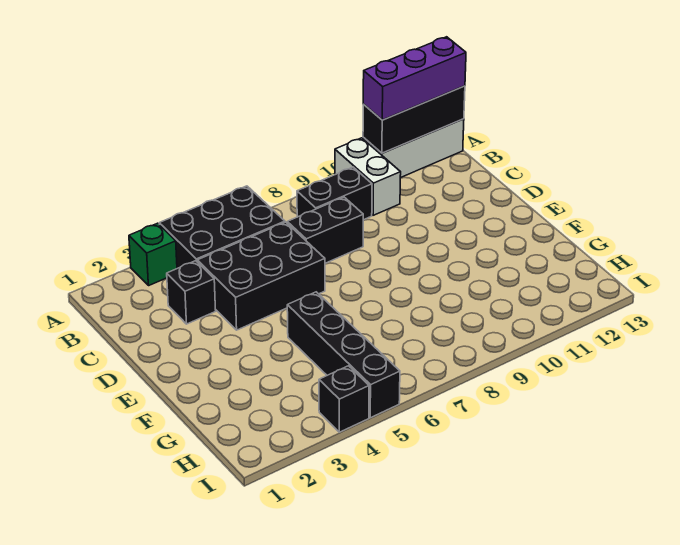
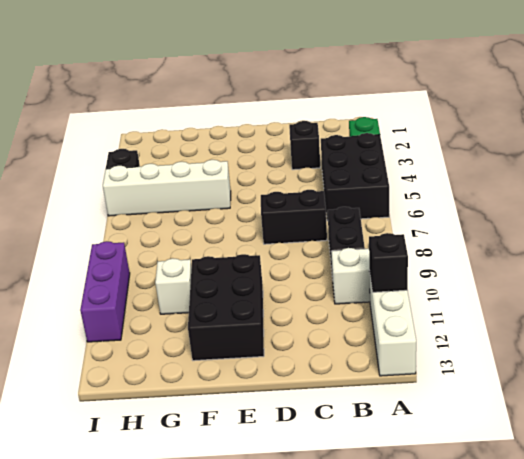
black brick A11:A13 level 2 -> black brick A11 level 2
purple brick A11:A13 level 3 -> purple brick I9:I11 level 1
black brick C4:D6 level 1 -> black brick E10:F12 level 1
black brick C7:C8 level 1 -> black brick C7:D7 level 1
black brick F5:I5 level 1 -> white brick F5:I5 level 1
none -> white brick G10 level 1

